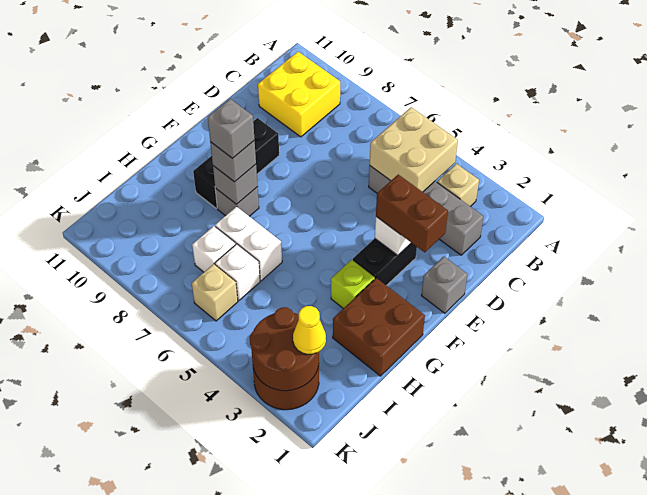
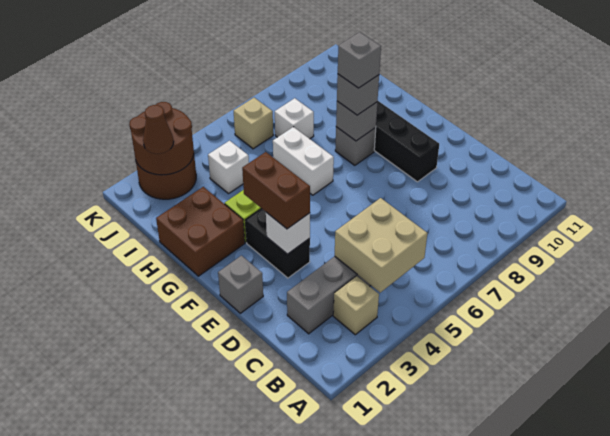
yellow brick B9:C10 level 1 -> none
brown brick E2:E3 level 3 -> brown brick E3:F3 level 3
white brick H6:H7 level 1 -> white brick G6:H6 level 1
white brick I6 level 1 -> white brick I4 level 1
yellow cone J2 level 3 -> brown cone J2 level 3

